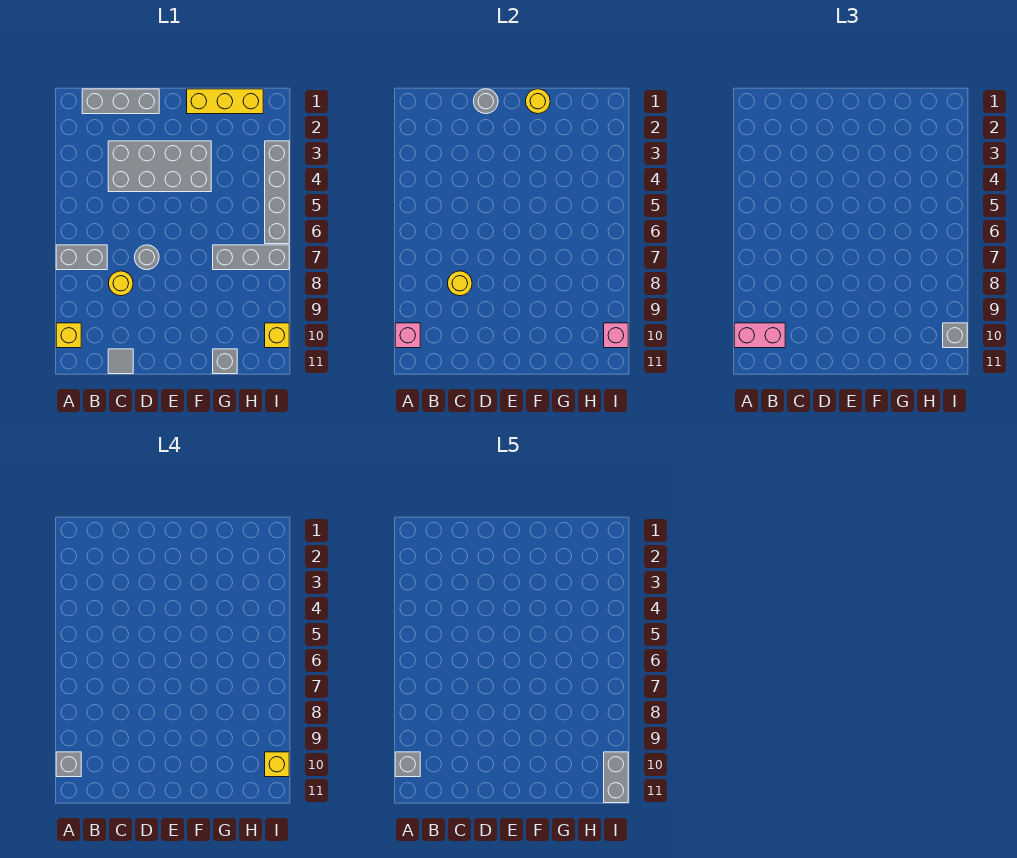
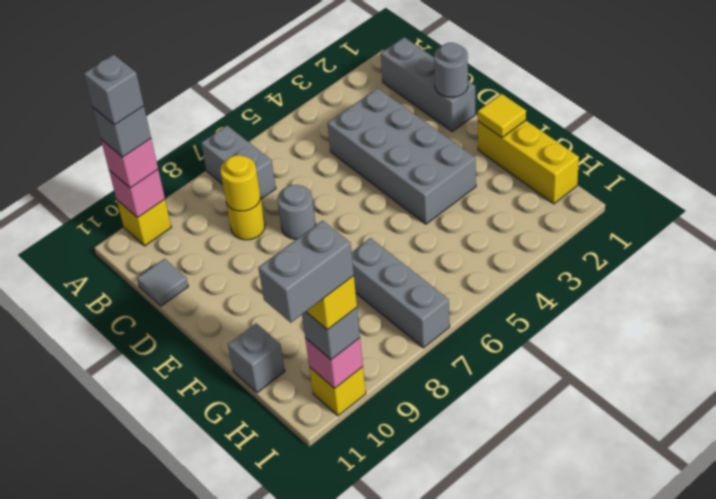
pink brick A10:B10 level 3 -> pink brick A10 level 3
yellow round brick F1 level 2 -> yellow tile F1 level 2
grey brick I3:I6 level 1 -> none

